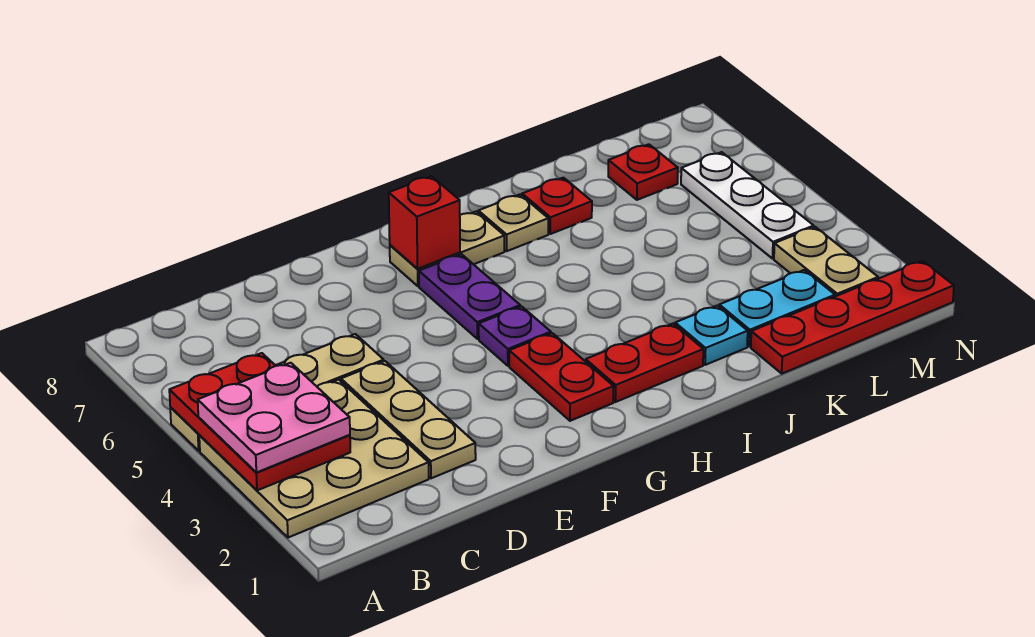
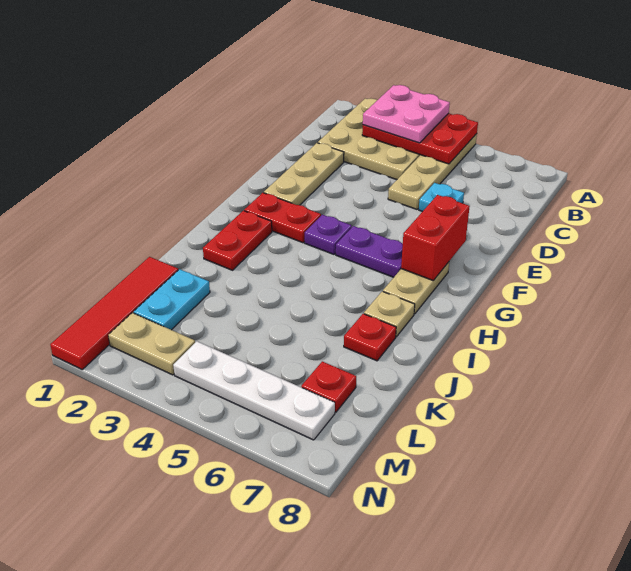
tan plate D2:D4 level 1 -> tan plate D2:F2 level 1
red brick G7 level 2 -> red brick F7:G7 level 2
cyan plate J2 level 1 -> cyan plate D6 level 1
red plate K1:N1 level 1 -> red tile K1:N1 level 1
white plate M4:M6 level 1 -> white plate M4:M7 level 1

